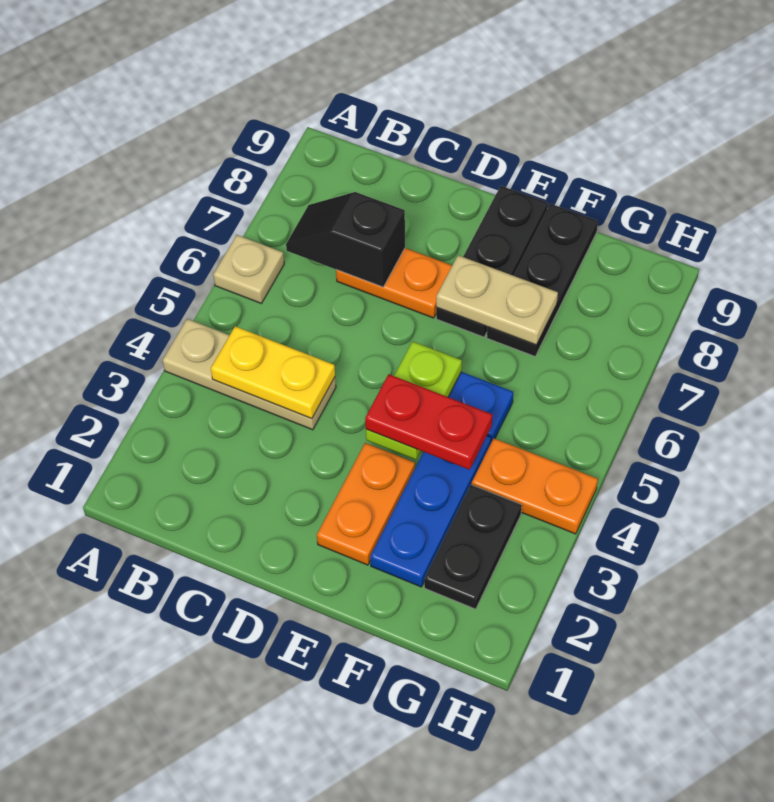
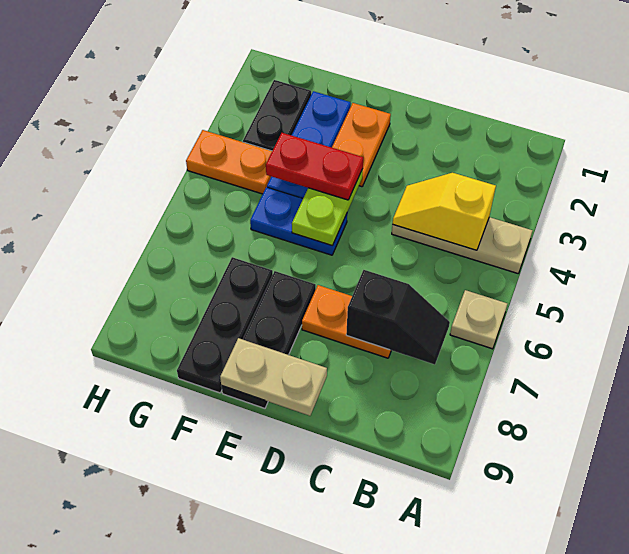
yellow plate B4:C4 level 2 -> yellow slope B4:C4 level 2 top B
tan plate E7:F7 level 2 -> tan plate D9:E9 level 2

